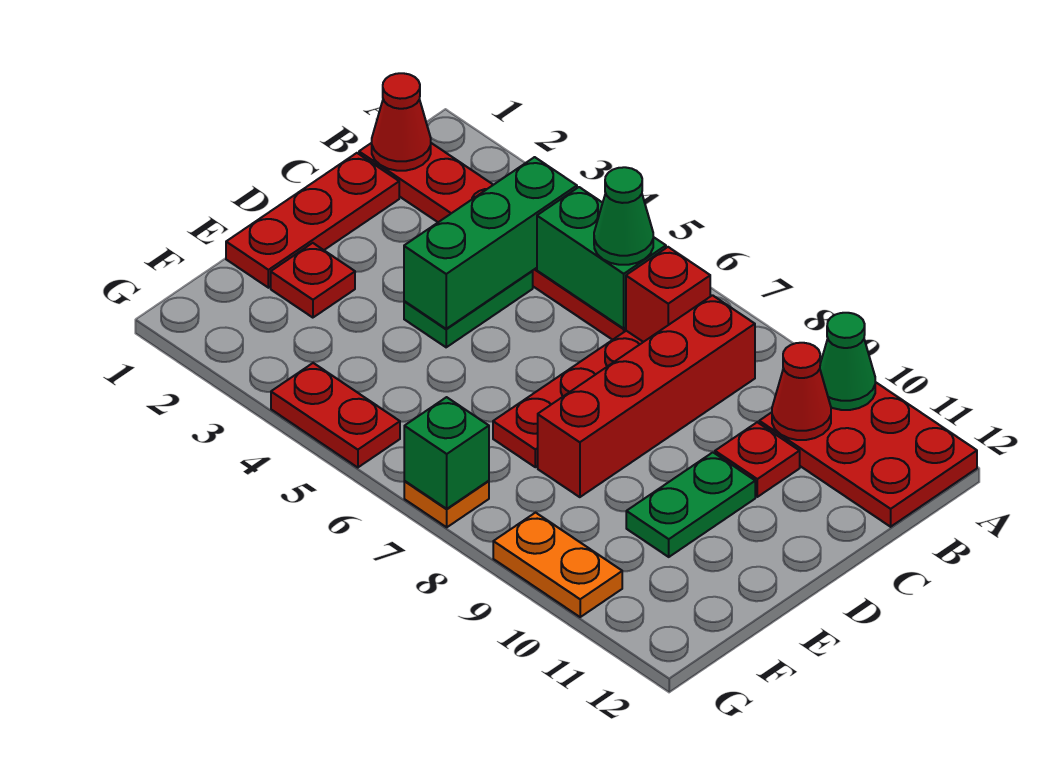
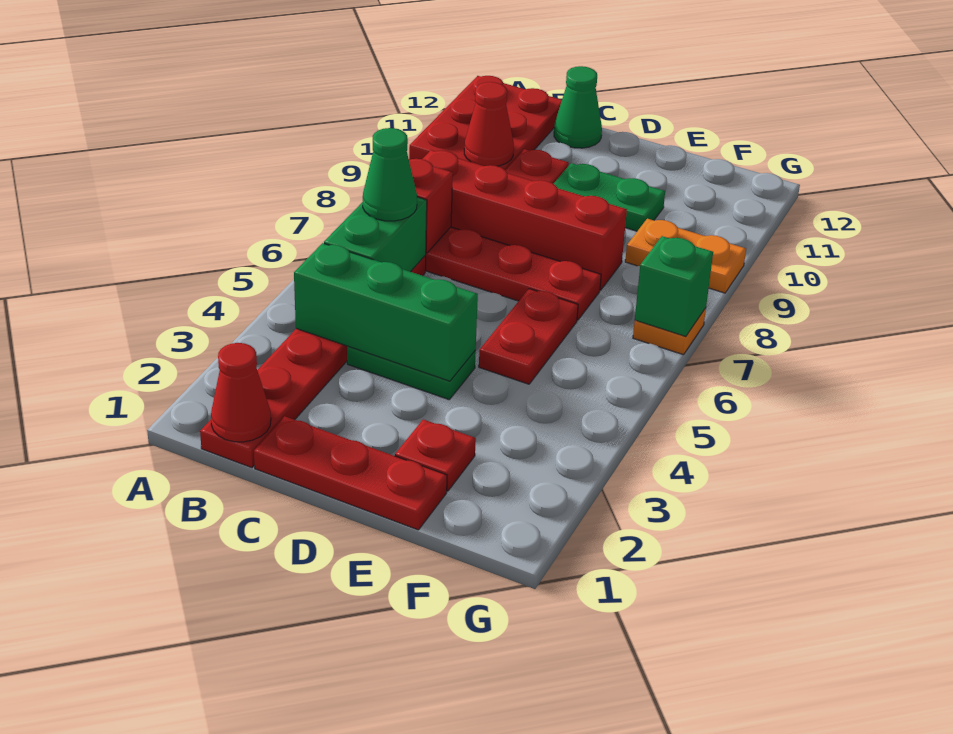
green cone A10 level 2 -> green cone C12 level 1
red plate G4:G5 level 1 -> red plate E5:E6 level 1
orange plate G9:G10 level 1 -> orange plate F9:G9 level 1

